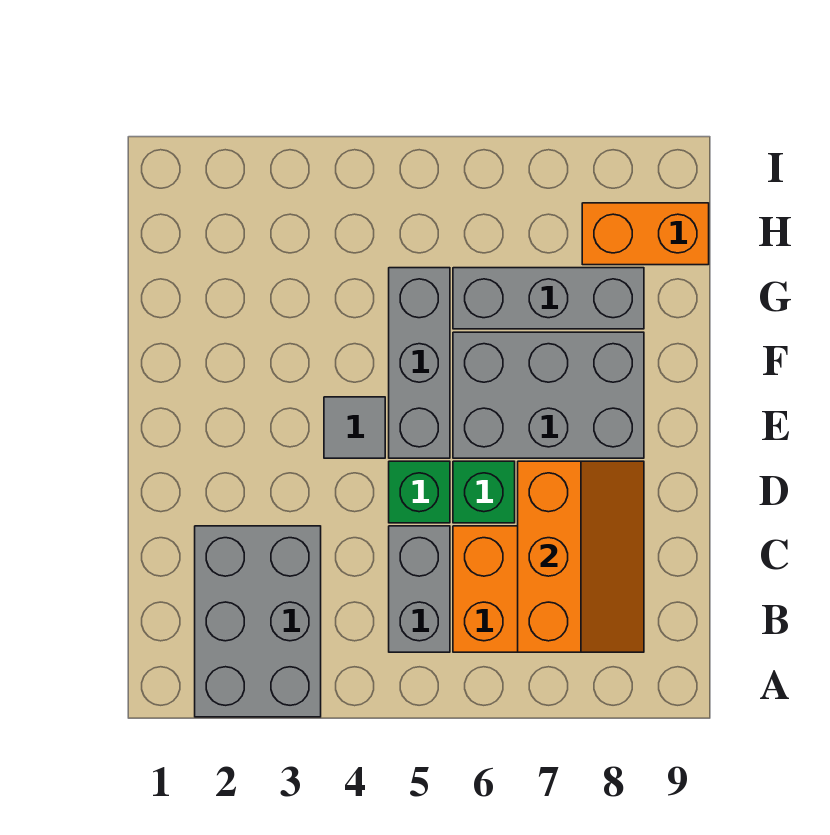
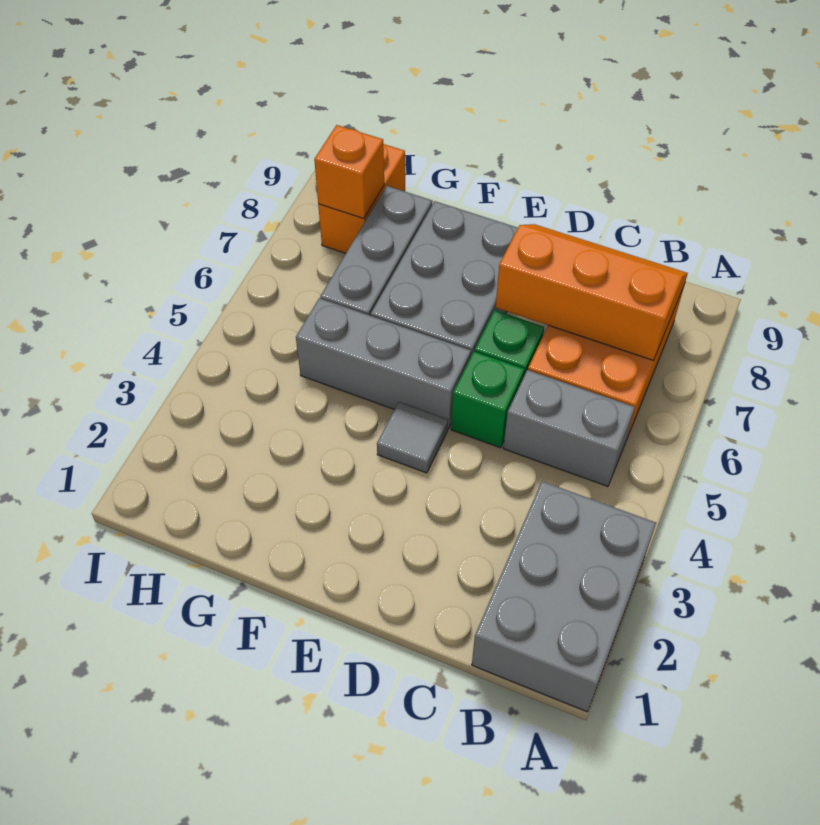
grey brick A2:C3 level 1 -> grey brick A1:B3 level 1
none -> orange brick H8 level 2

